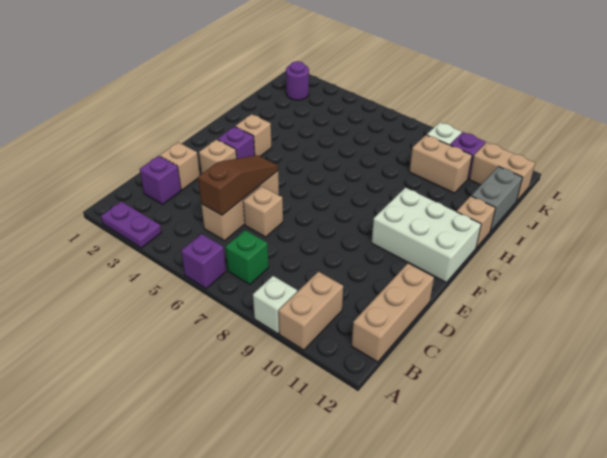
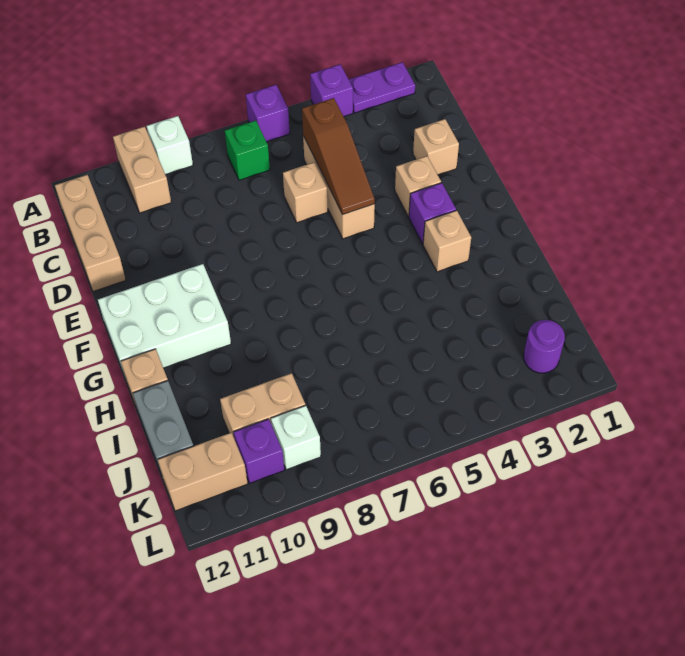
purple brick C2 level 1 -> purple brick A4 level 1

